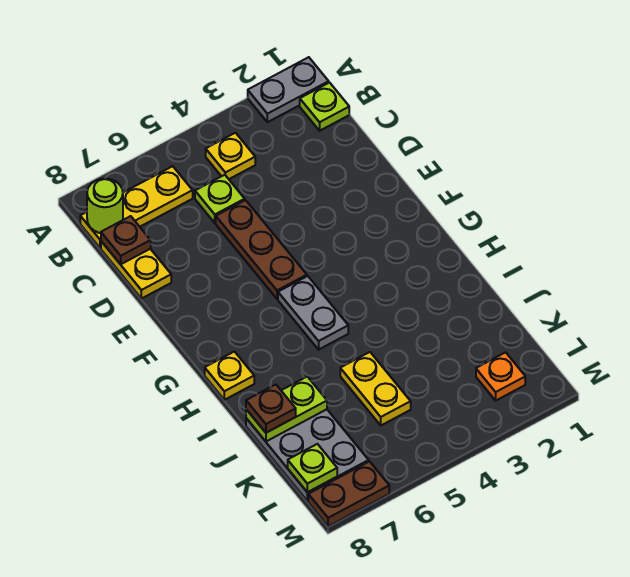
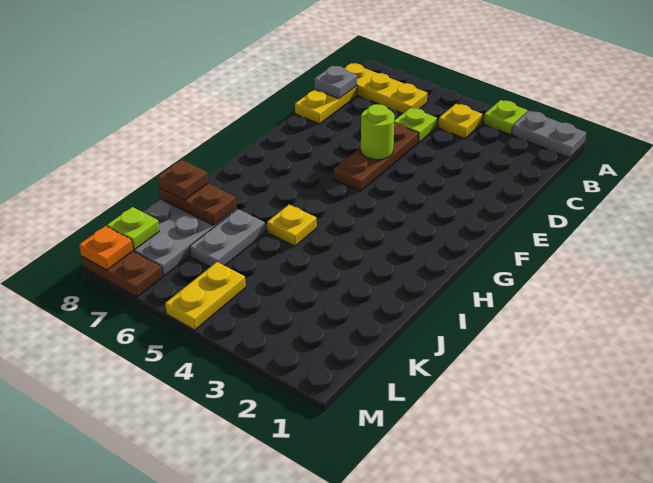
lime plate B1 level 1 -> lime plate A3 level 1
lime round brick B8 level 2 -> lime round brick E5 level 2
brown plate C8 level 2 -> grey plate C8 level 2
grey plate G5:H5 level 1 -> grey plate J6:K6 level 1
yellow plate H8 level 1 -> yellow plate I5 level 1
yellow plate J5:K5 level 1 -> yellow plate L5:M5 level 1
lime plate J7:J8 level 2 -> brown plate J7:J8 level 2
orange plate L2 level 1 -> orange plate M8 level 2

